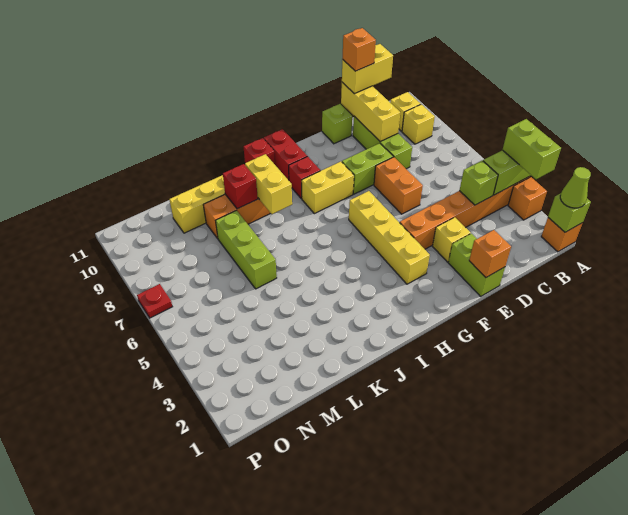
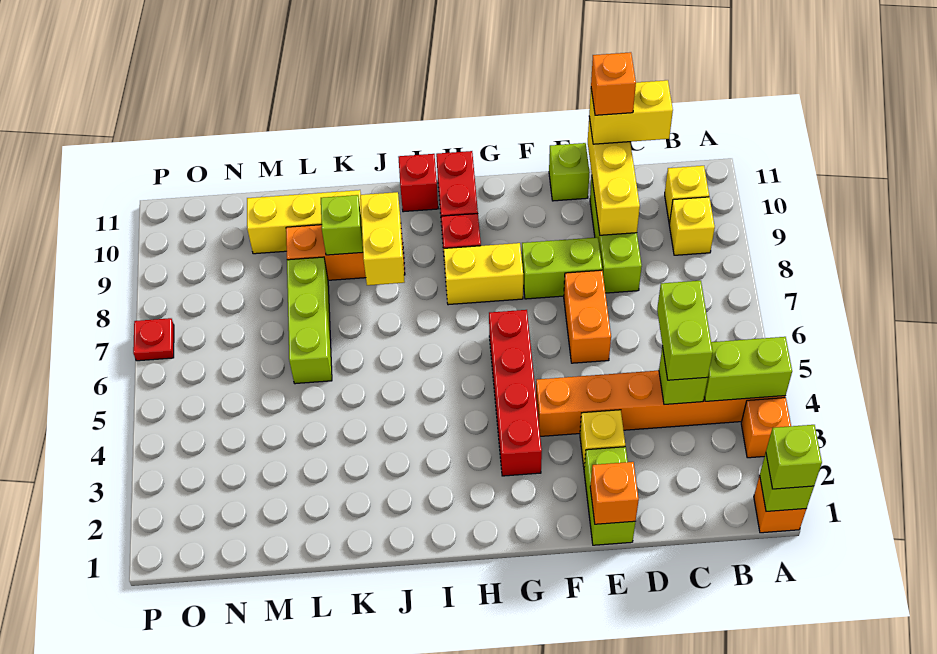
lime cone A1 level 3 -> lime brick A1 level 3
lime brick A3:A4 level 3 -> lime brick C4:C5 level 3
yellow brick G3:G6 level 1 -> red brick G3:G6 level 1
red brick K9 level 2 -> lime brick K9 level 2

